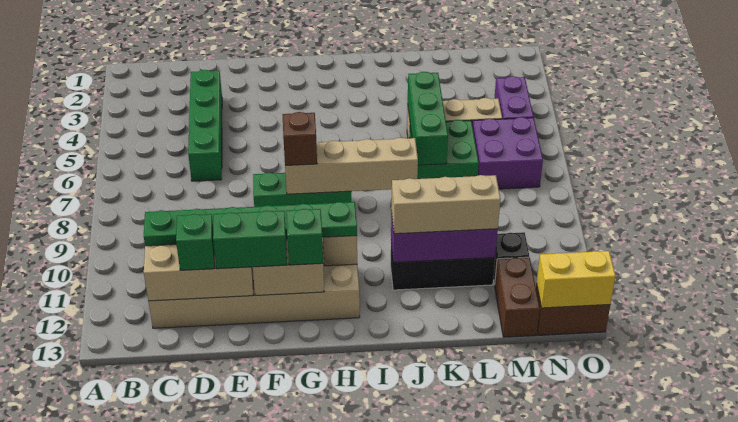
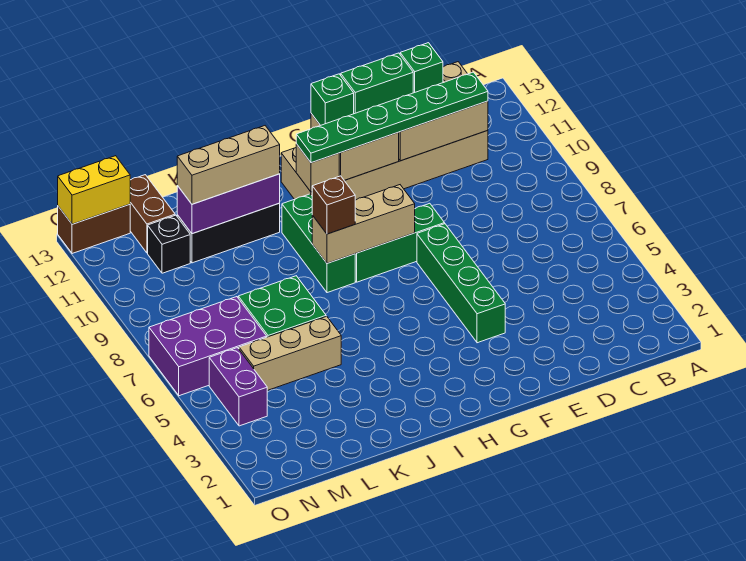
green brick D3:D6 level 1 -> green brick F4:F7 level 1
tan brick G8:J8 level 2 -> tan brick G8:I8 level 2
brown brick G8 level 3 -> brown brick I8 level 3
green brick K5:K7 level 2 -> green brick I8:I10 level 1
purple brick M6:N7 level 1 -> purple brick M6:O7 level 1

